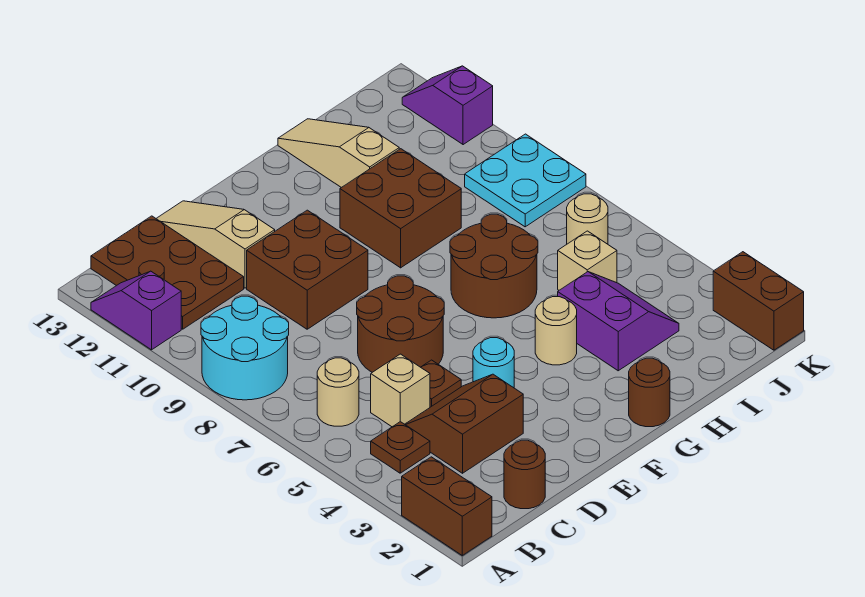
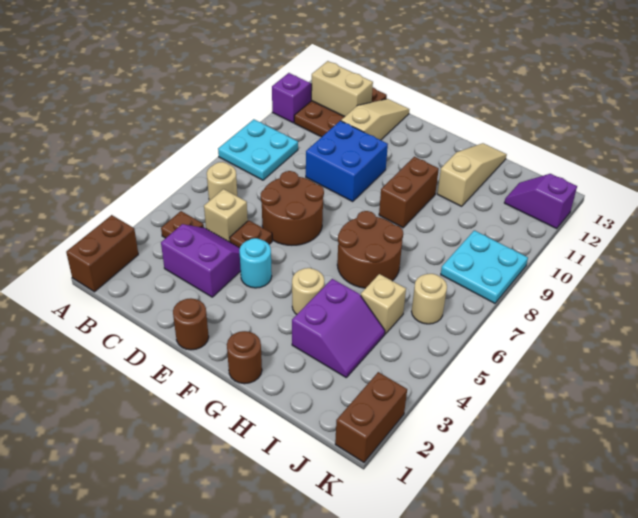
cyan round brick A8:B9 level 1 -> cyan plate A8:B9 level 1
none -> tan brick B12:C12 level 2
brown round brick C1 level 1 -> brown round brick E1 level 1
brown slope C3:D4 level 1 top 3 -> purple slope C3:D4 level 1 top 3
brown brick D9:E10 level 1 -> blue brick D9:E10 level 1
brown brick G9:H10 level 1 -> brown brick G9:G10 level 1
purple slope K11:K12 level 1 top 11 -> purple slope J12:K12 level 1 top K

